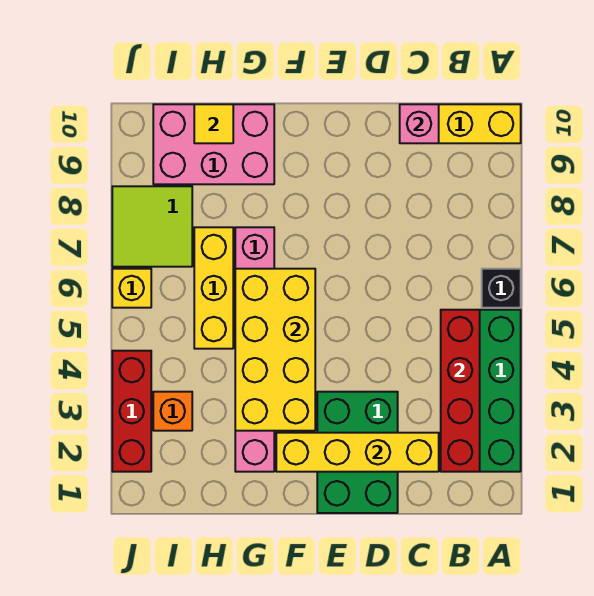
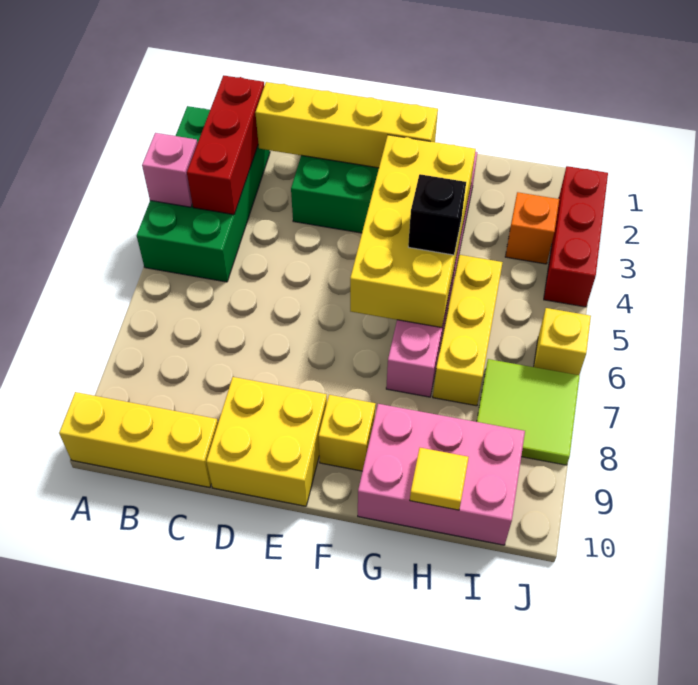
black brick A6 level 1 -> black brick G5 level 3
red brick B2:B5 level 2 -> red brick B2:B4 level 2
pink brick C10 level 2 -> pink brick A4 level 2
none -> yellow brick D9:E10 level 1
none -> yellow brick F9 level 1

